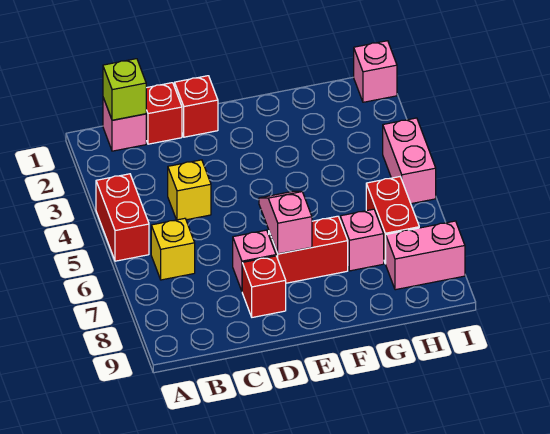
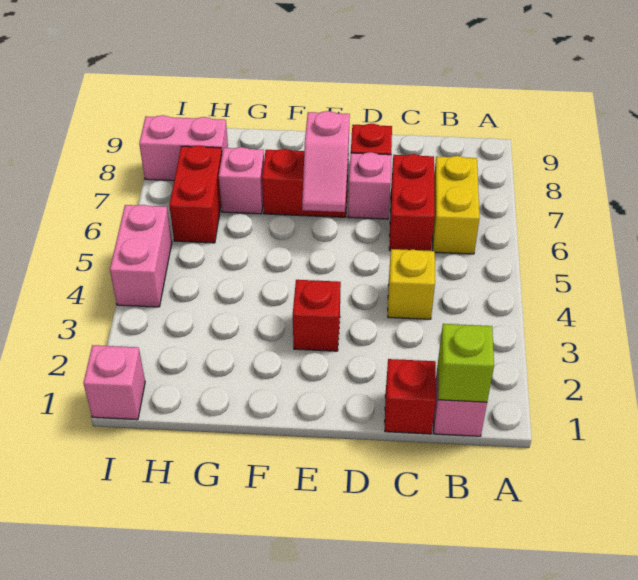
red brick A4:A5 level 1 -> red brick C6:C7 level 1
yellow brick B6 level 1 -> yellow brick B6:B7 level 1
red brick D1 level 1 -> red brick E3 level 1

